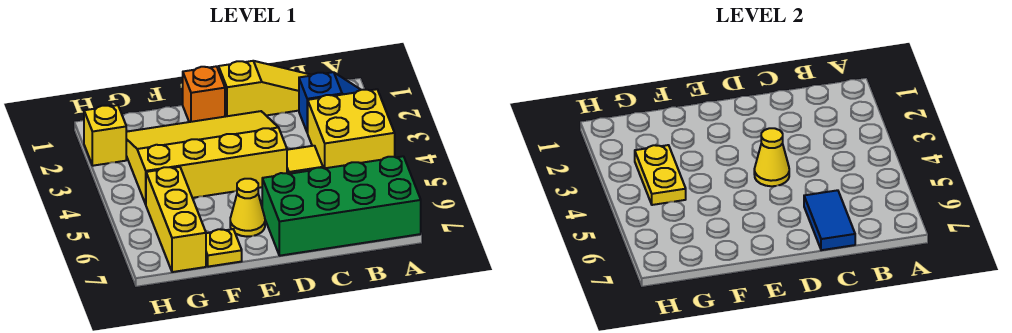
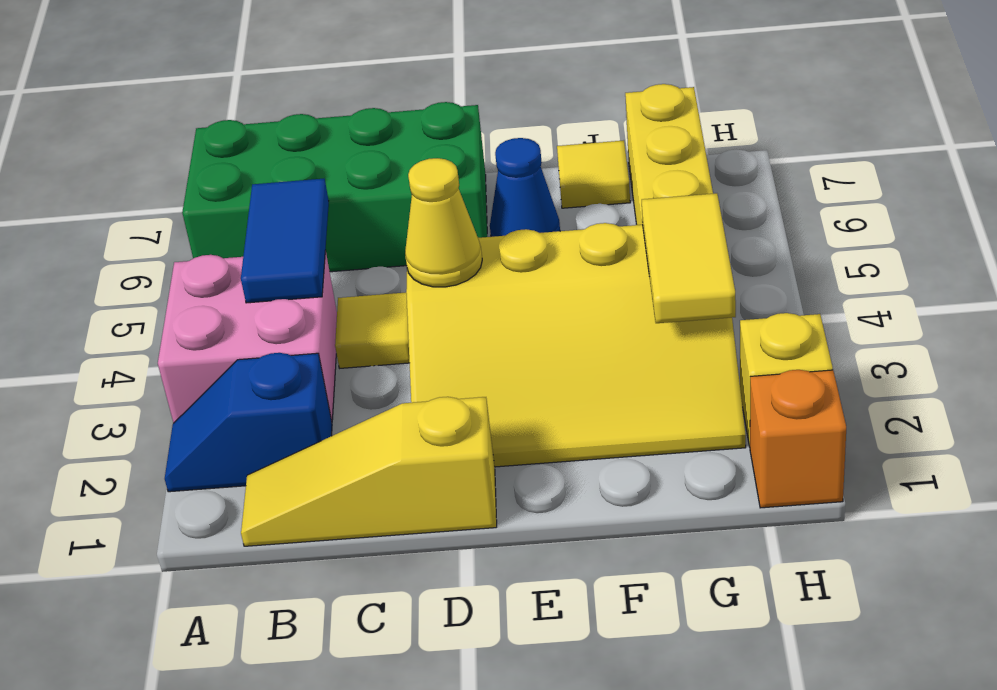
yellow brick A3:B4 level 1 -> pink brick A3:B4 level 1
blue tile C6:C7 level 2 -> blue tile B4:B5 level 2
orange brick E1 level 1 -> orange brick H1 level 1
yellow cone E6 level 1 -> blue cone E6 level 1
yellow plate F7 level 1 -> yellow tile F7 level 1
yellow plate G3:G4 level 2 -> yellow tile G3:G4 level 2

